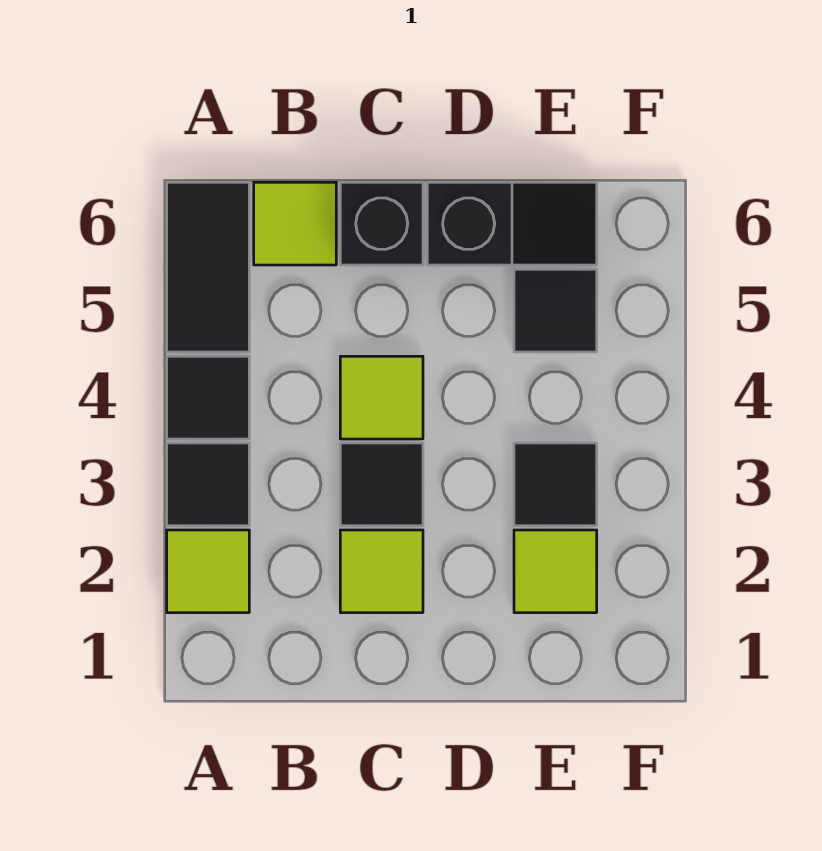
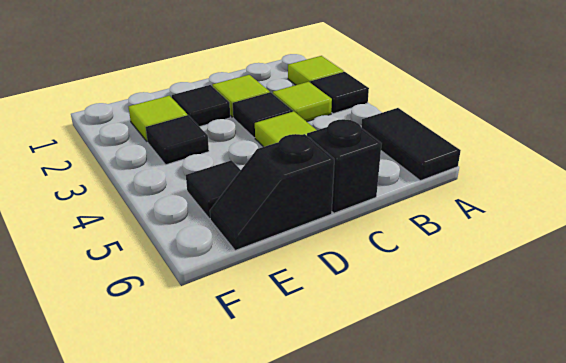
black tile A4 level 1 -> black tile D2 level 1
lime tile B6 level 1 -> lime tile B3 level 1

